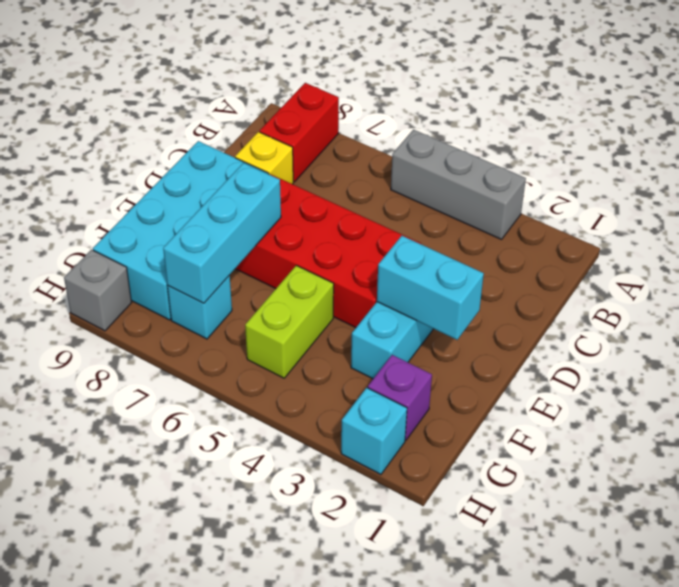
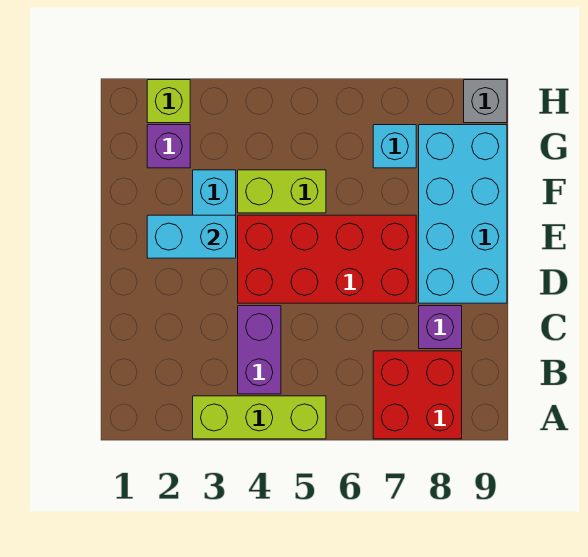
grey brick A3:A5 level 1 -> lime brick A3:A5 level 1
red brick A8:B8 level 1 -> red brick A7:B8 level 1
none -> purple brick B4:C4 level 1
yellow brick C8 level 1 -> purple brick C8 level 1
cyan brick E7:G7 level 2 -> none
lime brick F5:G5 level 1 -> lime brick F4:F5 level 1
cyan brick H2 level 1 -> lime brick H2 level 1

